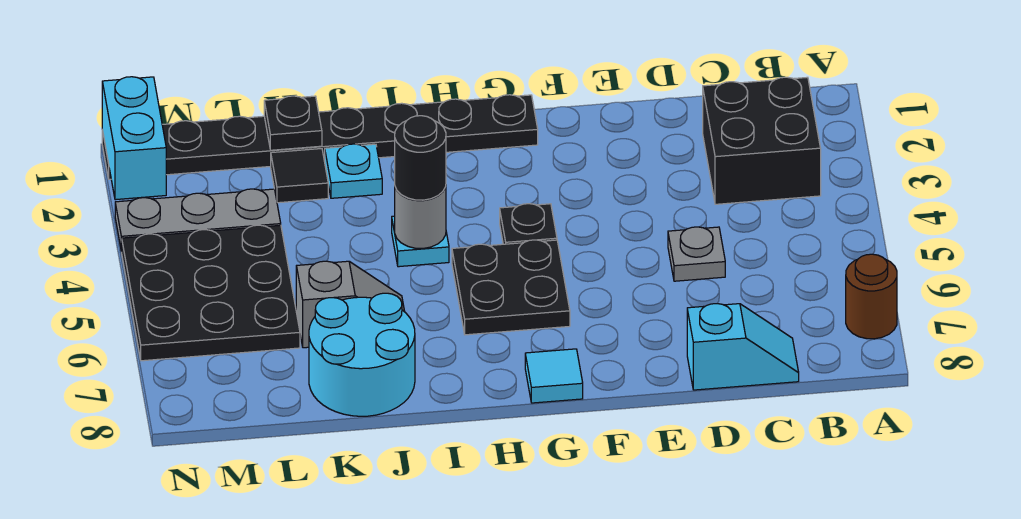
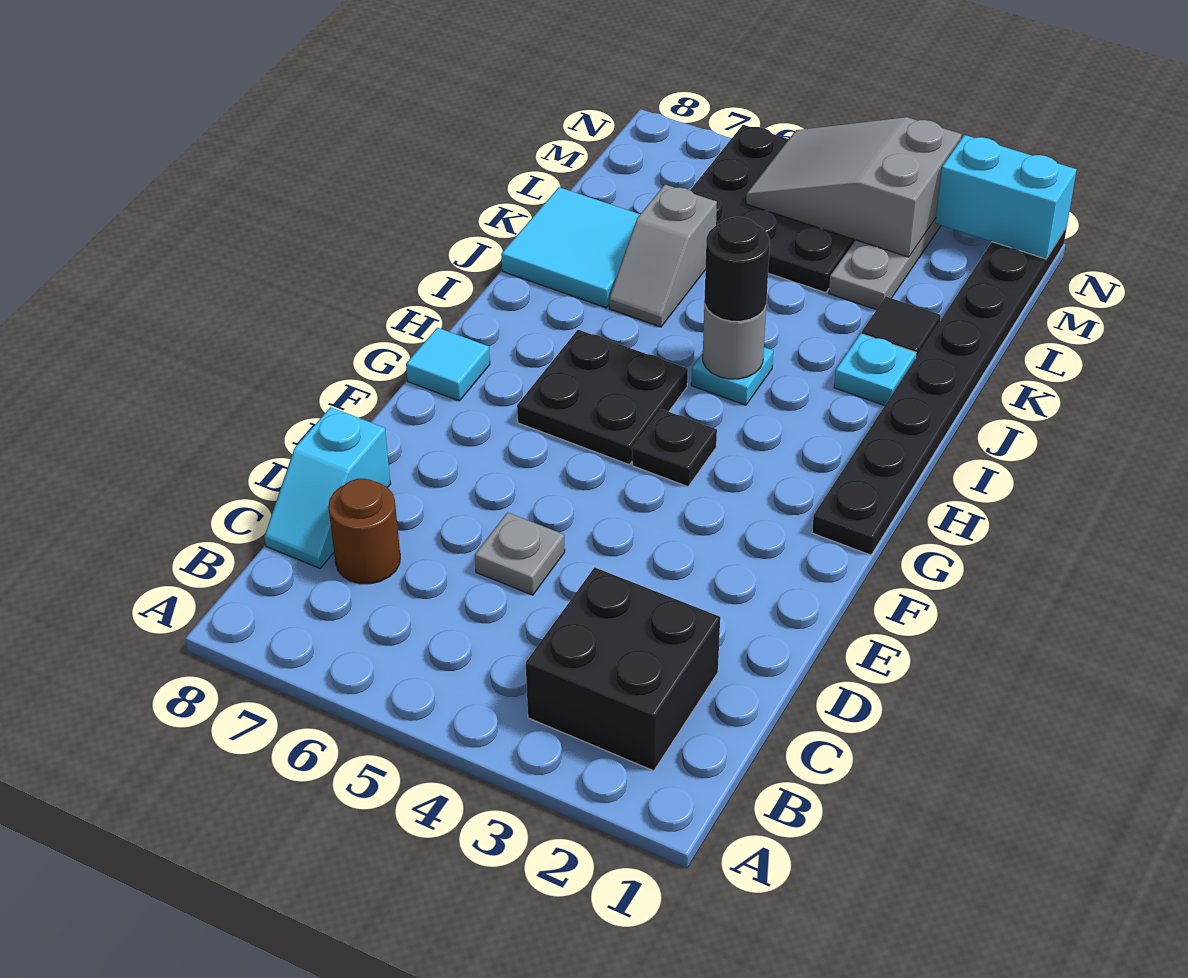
brown round brick A7 level 1 -> brown round brick C7 level 1
cyan round brick J7:K8 level 1 -> cyan tile J7:K8 level 1
black plate K1 level 2 -> none
none -> grey slope M3:N5 level 2 top 3

